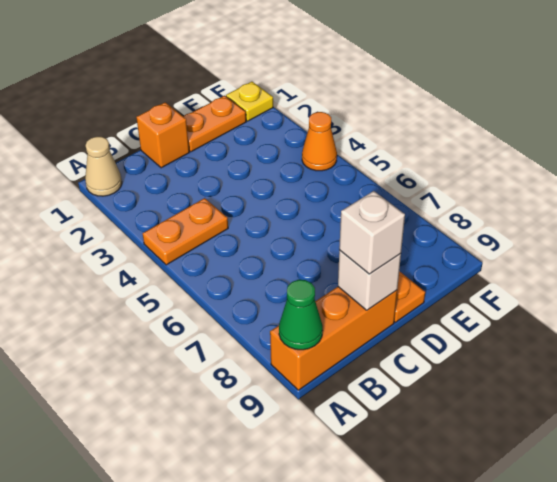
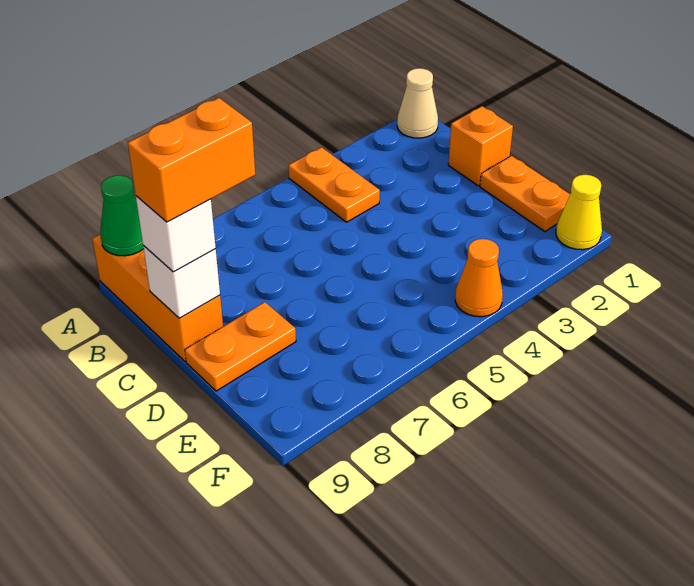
none -> orange brick C8:C9 level 4
yellow plate F1 level 1 -> yellow cone F1 level 1

